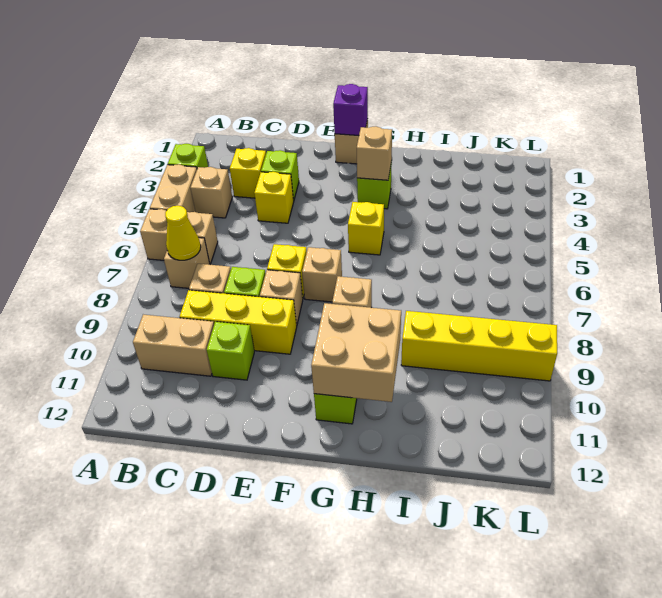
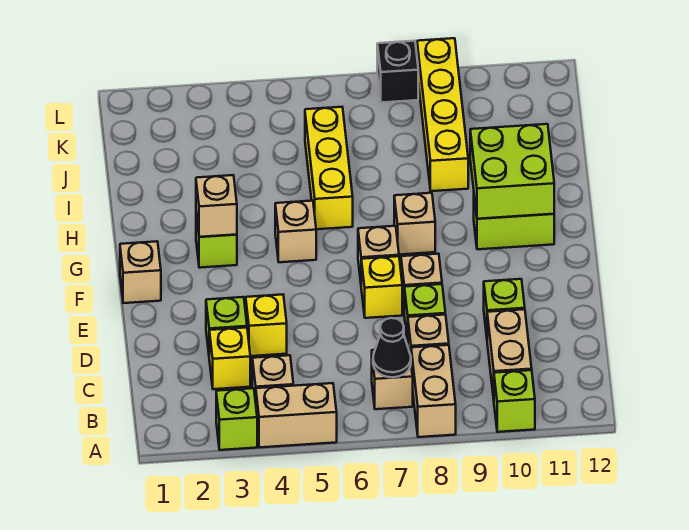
tan brick A6:B6 level 1 -> tan brick A8:B8 level 1
none -> lime brick A10 level 1
yellow cone B7 level 2 -> black cone B7 level 2
yellow brick C9:E9 level 1 -> yellow brick H6:J6 level 1
purple brick F1 level 2 -> none
yellow brick G5 level 1 -> tan brick G5 level 1
tan brick G10:H11 level 2 -> lime brick G10:H11 level 2
none -> black brick L8 level 1

